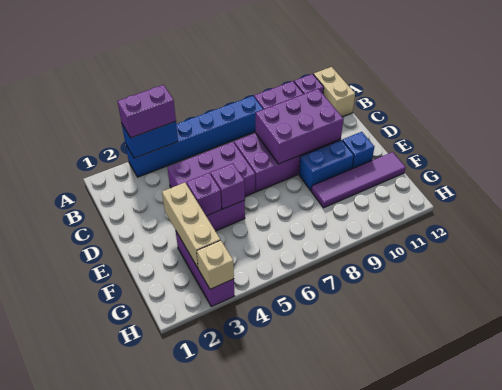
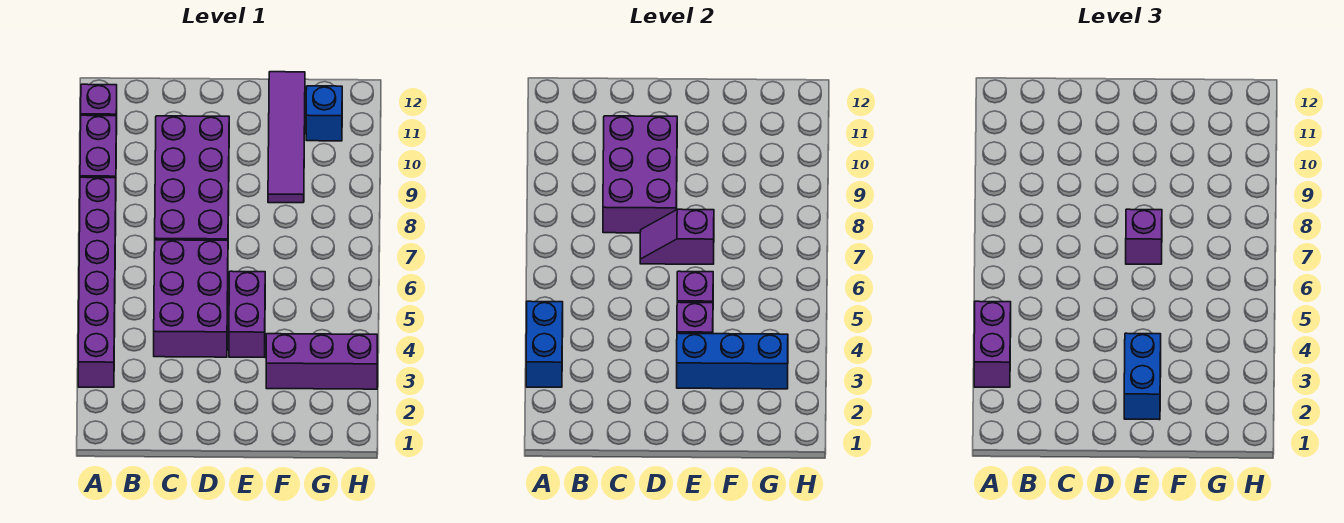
blue brick A3:A8 level 1 -> purple brick A3:A8 level 1
tan brick A12:B12 level 1 -> none
none -> purple slope D7:E7 level 2 top E
tan brick E3:G3 level 2 -> blue brick E3:G3 level 2
none -> purple brick E7 level 3
blue brick E9:E10 level 1 -> blue brick E2:E3 level 3
blue brick E11 level 1 -> blue brick G11 level 1
tan brick H3 level 2 -> none

